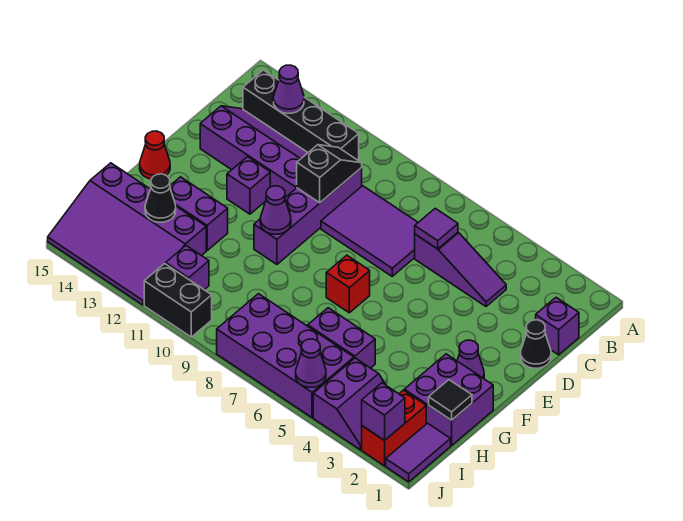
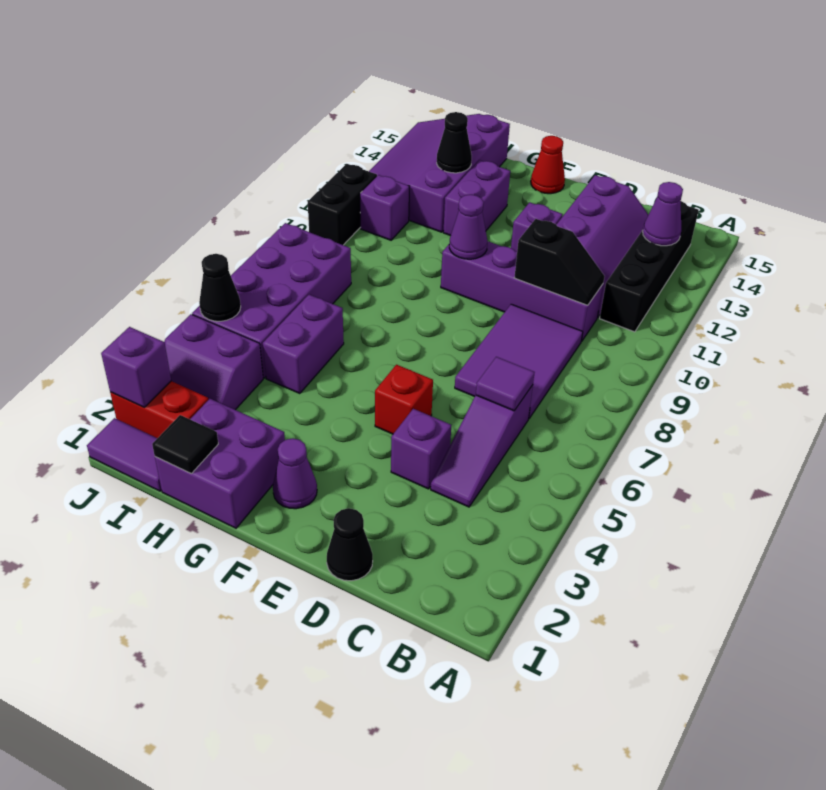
purple brick C1 level 1 -> purple brick D4 level 1
red brick F7 level 1 -> red brick E5 level 1
purple cone J5 level 2 -> black cone J5 level 2

